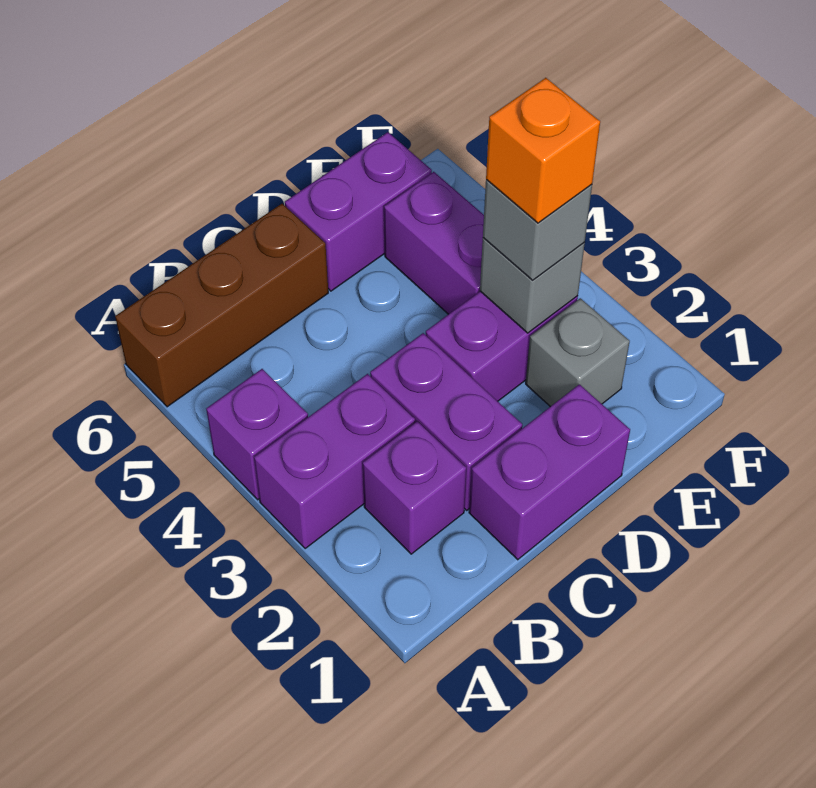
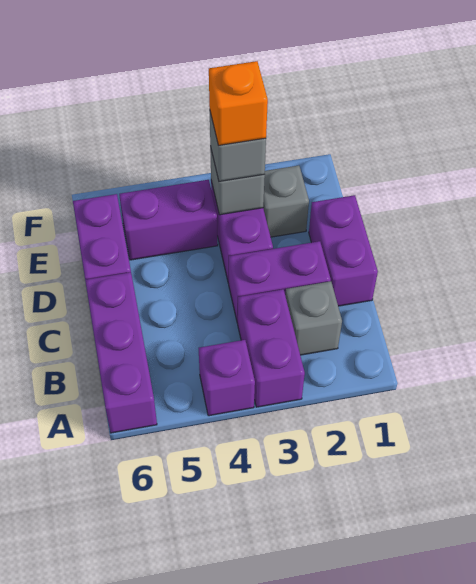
brown brick A6:C6 level 1 -> purple brick A6:C6 level 1
purple brick B2 level 1 -> grey brick B2 level 1

